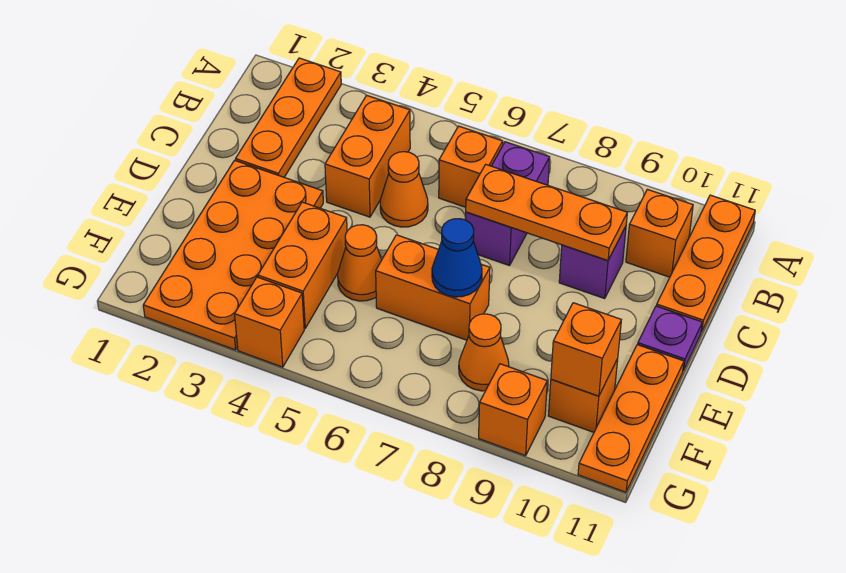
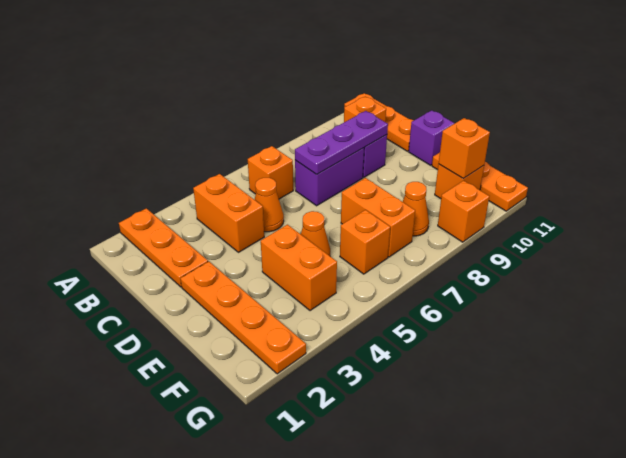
purple brick B7:C7 level 1 -> purple brick C7:C8 level 1
orange plate C7:C9 level 2 -> purple plate C7:C9 level 2
orange plate D2:G3 level 1 -> orange plate D2:G2 level 1
purple plate D11 level 1 -> purple brick D11 level 1
orange brick E6:E7 level 1 -> orange brick E7:F7 level 1
blue cone E7 level 2 -> none
orange brick G4 level 1 -> orange brick F6 level 1

